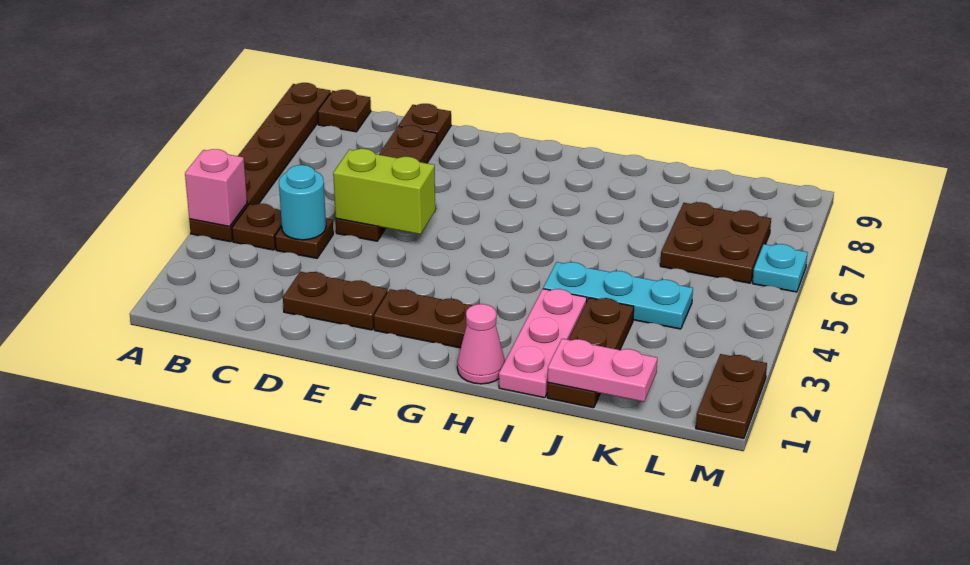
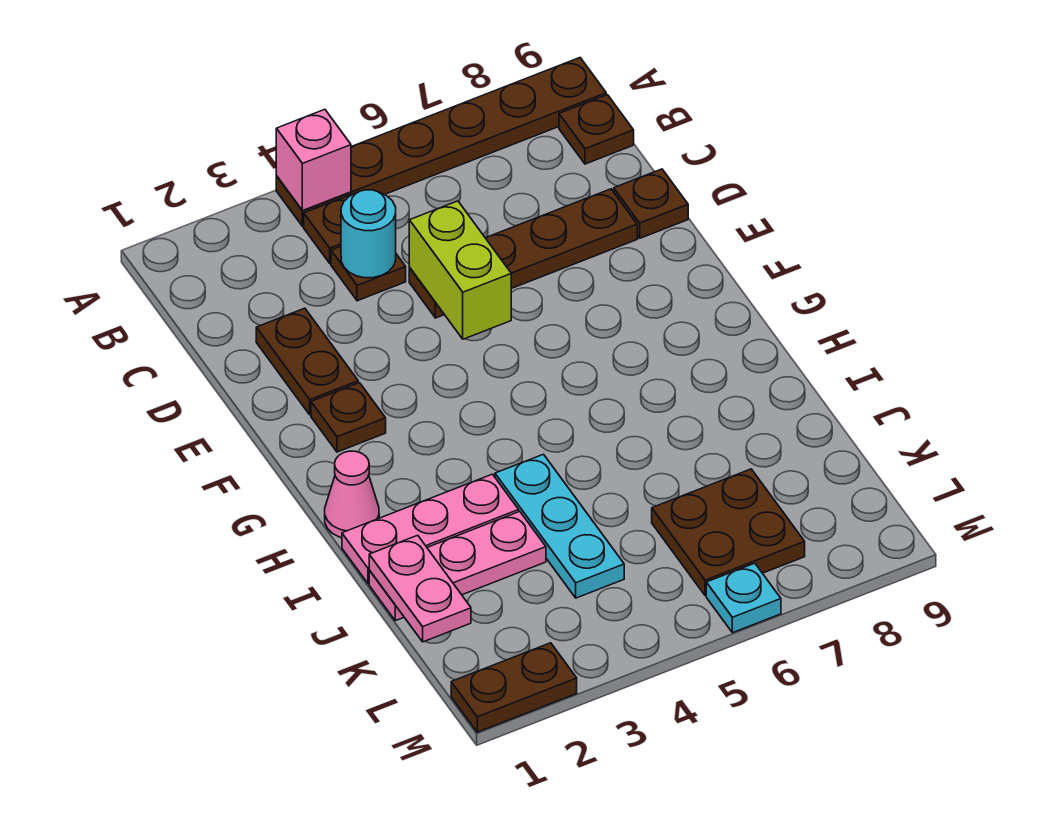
brown plate F2:G2 level 1 -> brown plate F2 level 1
brown plate J1:J3 level 1 -> pink plate J1:J3 level 1

